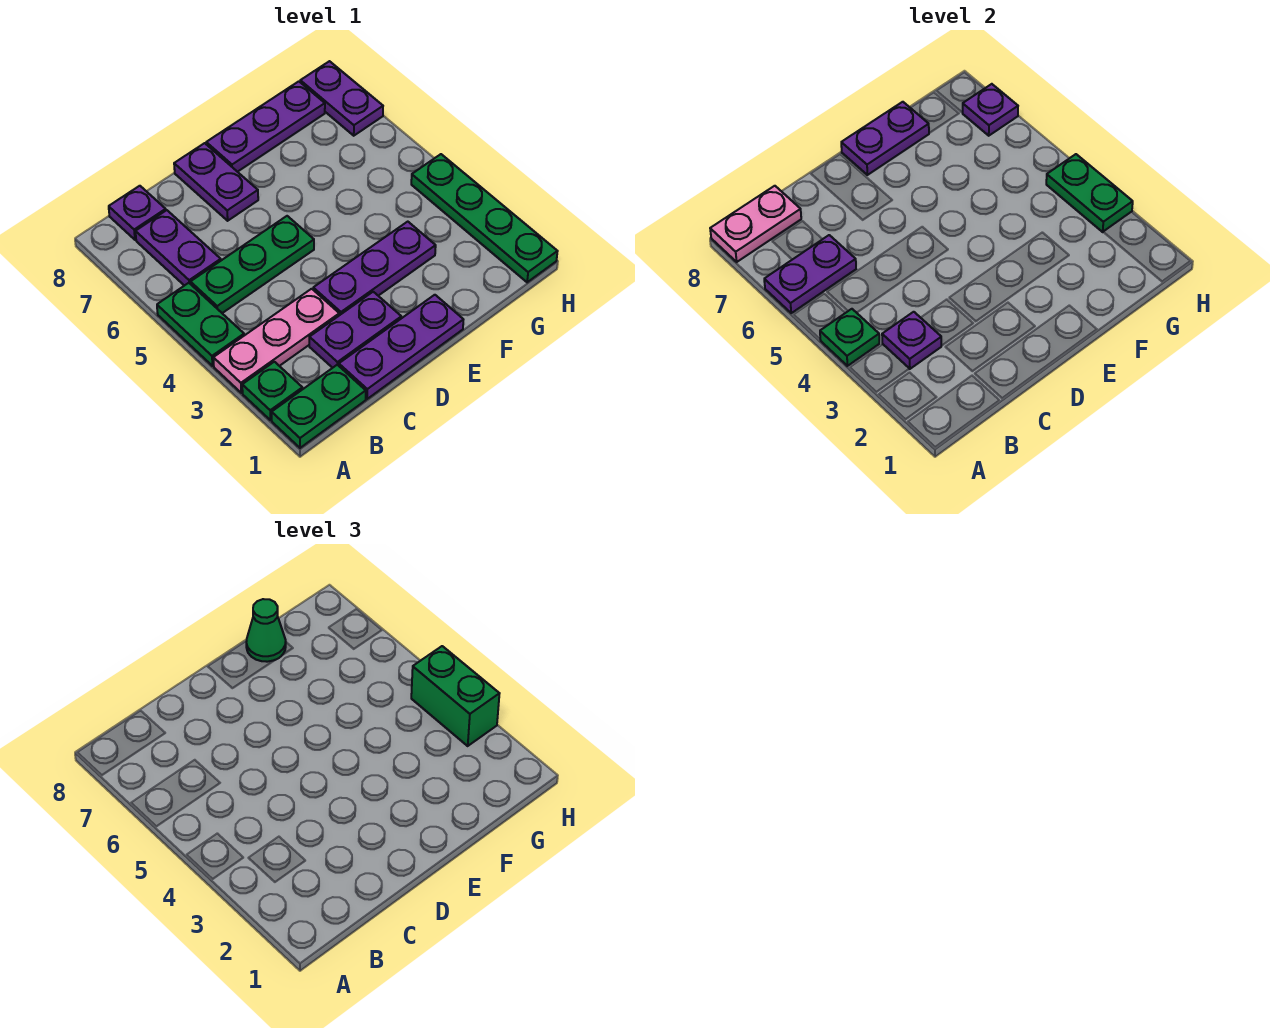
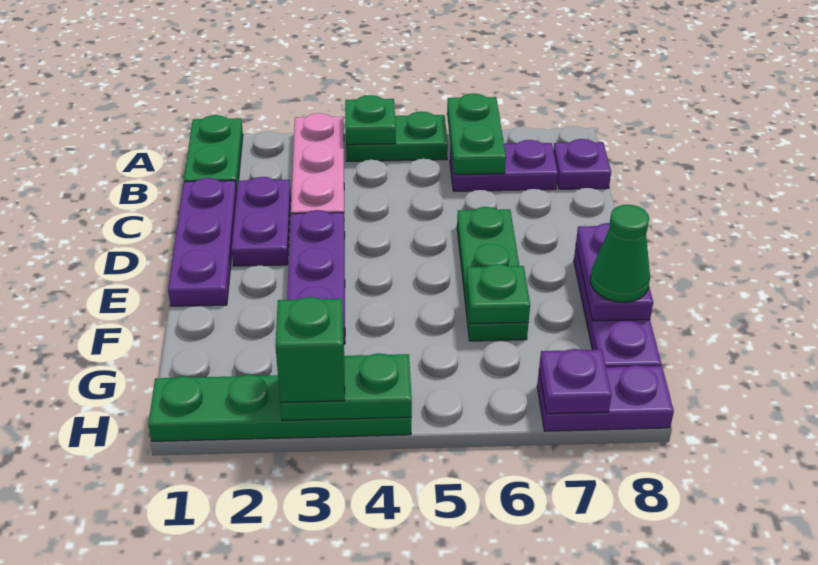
green plate A2 level 1 -> green plate F6 level 2
purple plate A6:B6 level 2 -> green plate A6:B6 level 2
pink plate A8:B8 level 2 -> none
purple plate B3 level 2 -> none
green plate B5:D5 level 1 -> green plate D6:F6 level 1
purple plate D7:D8 level 1 -> none
green brick H3:H4 level 3 -> green brick H3 level 3

